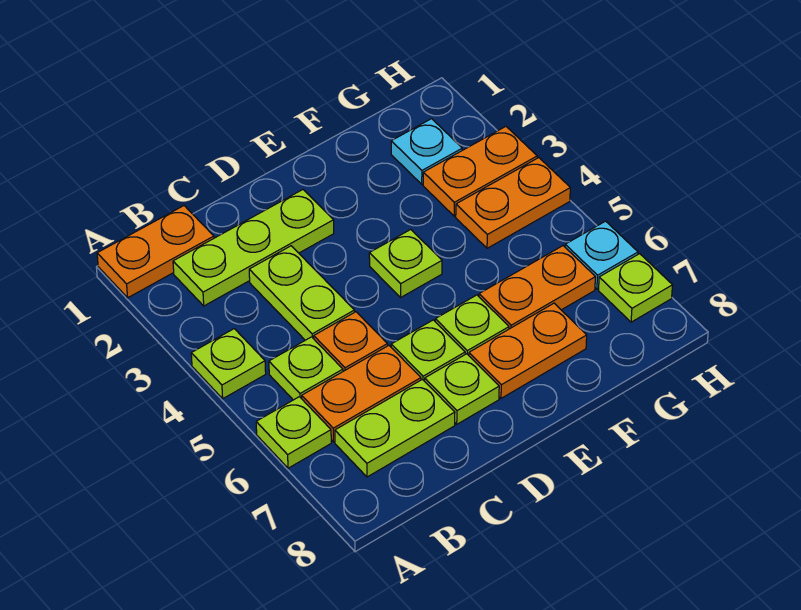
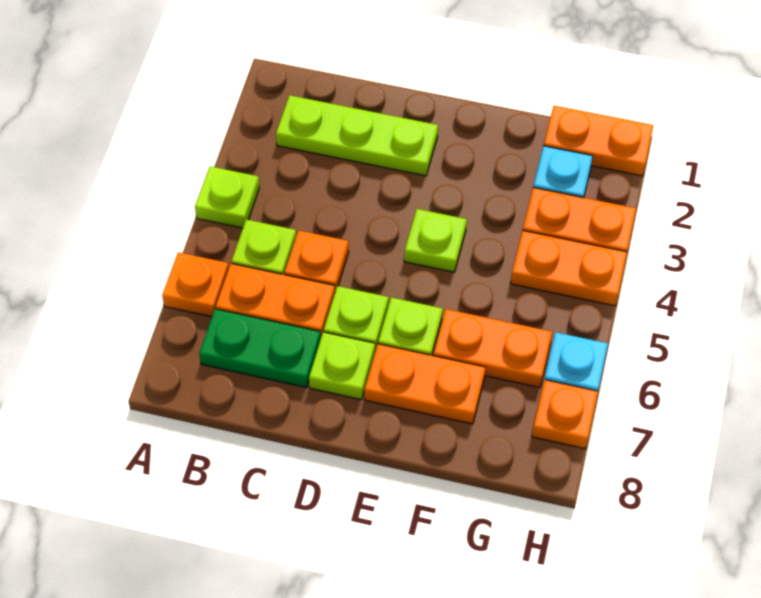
orange plate A1:B1 level 1 -> orange plate G1:H1 level 1
lime plate A6 level 1 -> orange plate A6 level 1
lime plate B7:C7 level 1 -> green plate B7:C7 level 1
lime plate C3:C4 level 1 -> none
lime plate H7 level 1 -> orange plate H7 level 1

